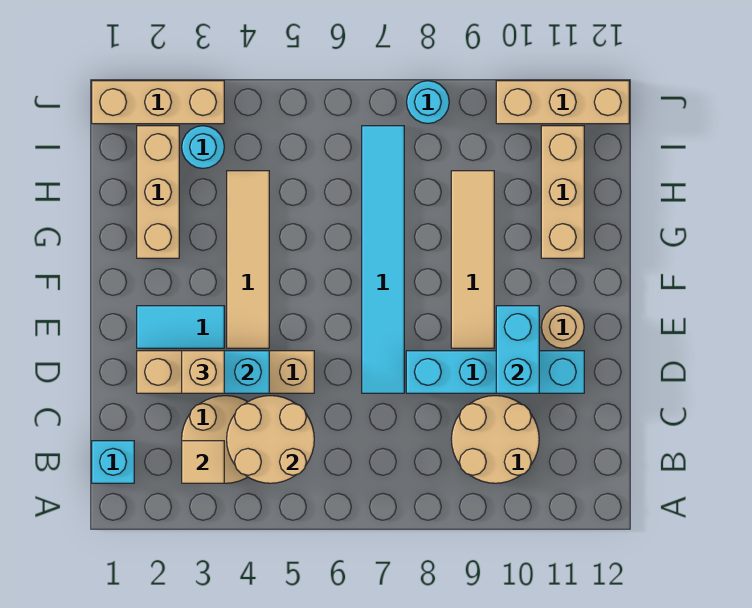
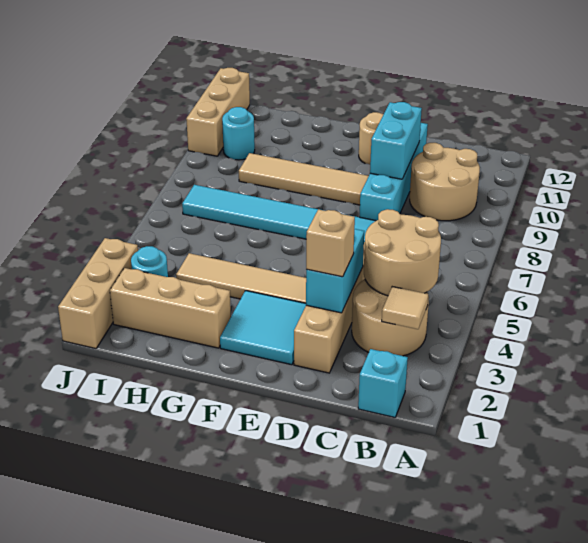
cyan brick D10:E10 level 2 -> cyan brick D9:D10 level 2
cyan tile E2:E3 level 1 -> cyan tile E2:F3 level 1
tan brick G11:I11 level 1 -> none
cyan round brick J8 level 1 -> cyan round brick I10 level 1

